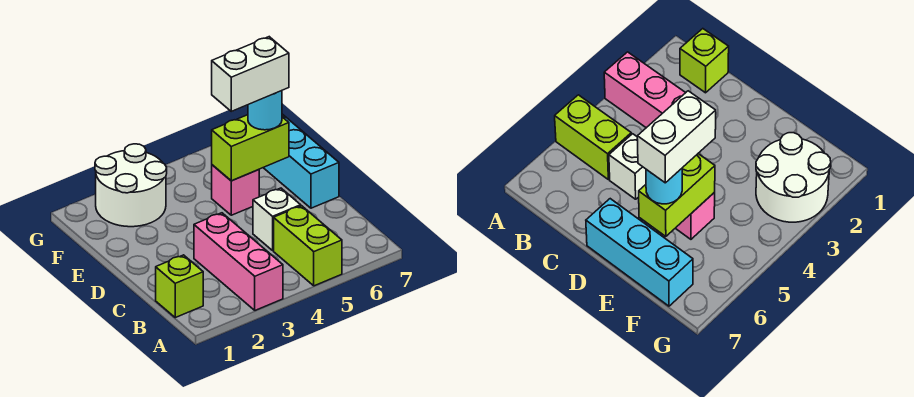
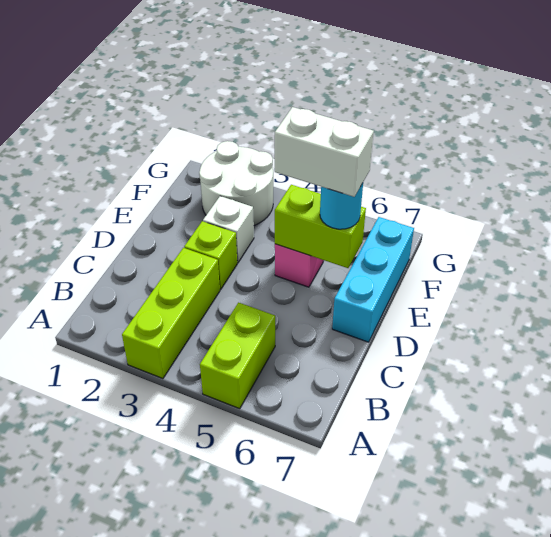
pink brick A3:C3 level 1 -> lime brick A3:C3 level 1
lime brick B1 level 1 -> lime brick D3 level 1
white brick C5 level 1 -> white brick E3 level 1

